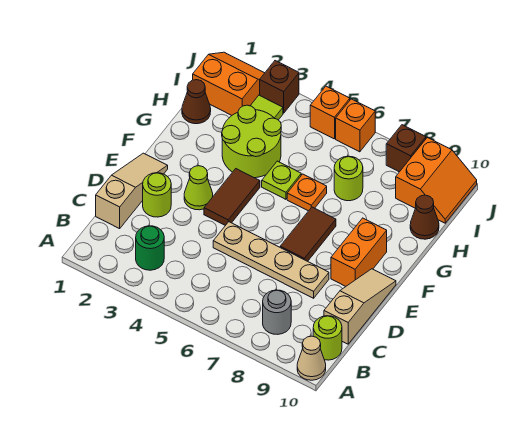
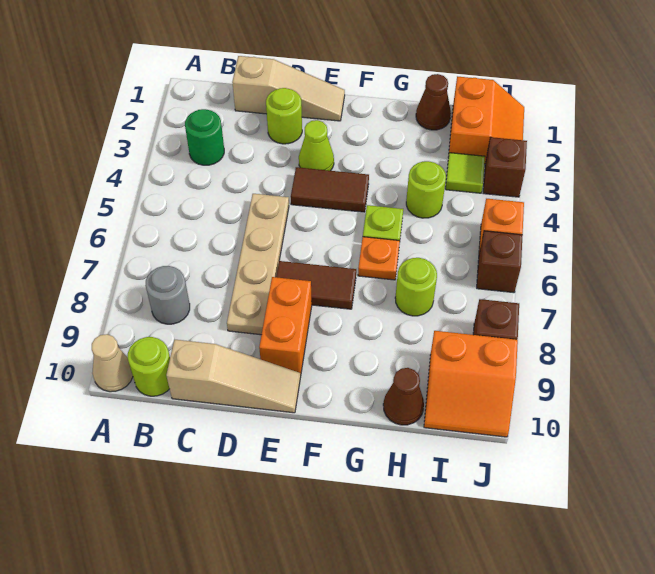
orange brick E9:F9 level 1 -> orange brick E8:E9 level 1
lime round brick G3:H4 level 1 -> lime round brick H4 level 1
orange brick J6 level 1 -> brown brick J6 level 1

